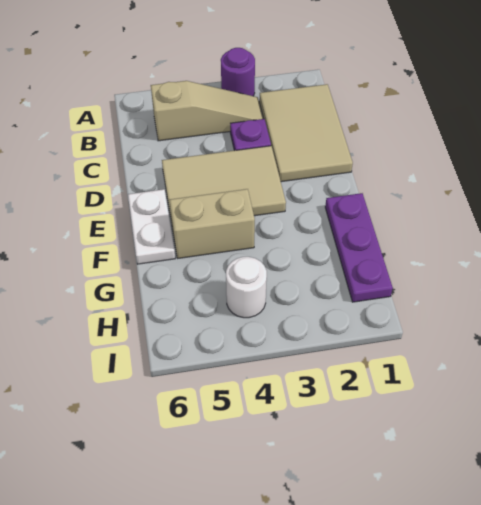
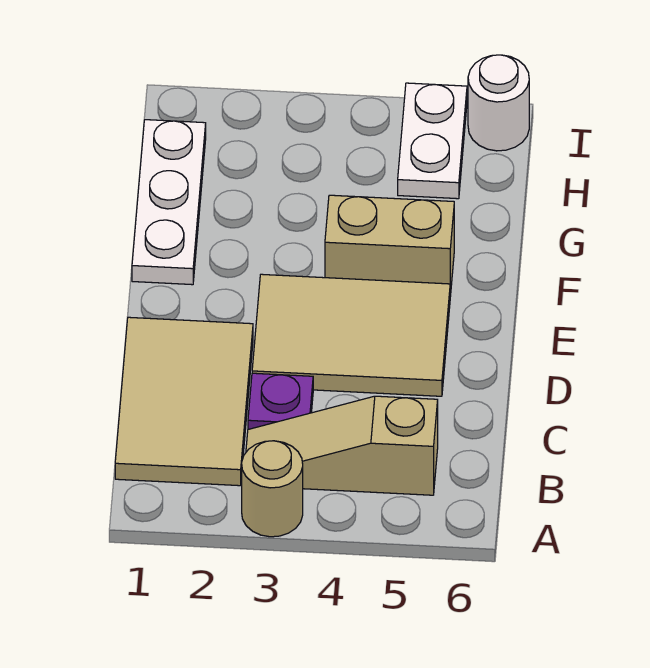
purple round brick A3 level 1 -> tan round brick A3 level 1
white plate E6:F6 level 1 -> white plate H5:I5 level 1
purple plate F1:H1 level 1 -> white plate F1:H1 level 1
white round brick H4 level 1 -> white round brick I6 level 1

